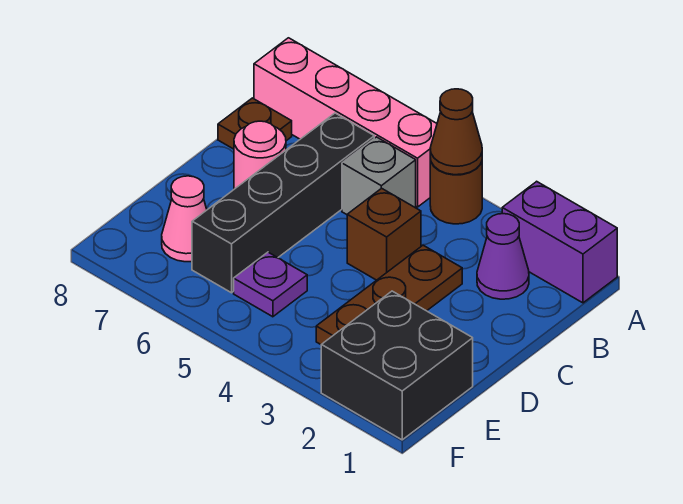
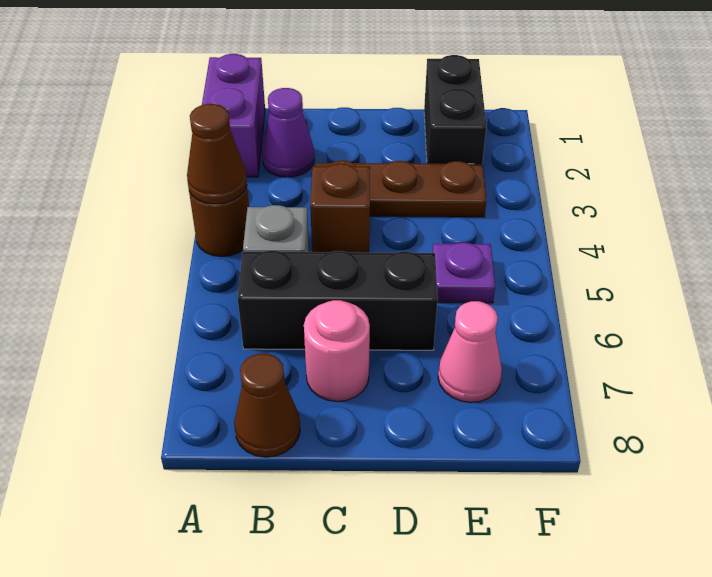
pink brick A5:A8 level 1 -> none
black brick B6:E6 level 1 -> black brick B6:D6 level 1
brown plate B8 level 1 -> brown cone B8 level 1
black brick E1:F2 level 1 -> black brick E1:E2 level 1

